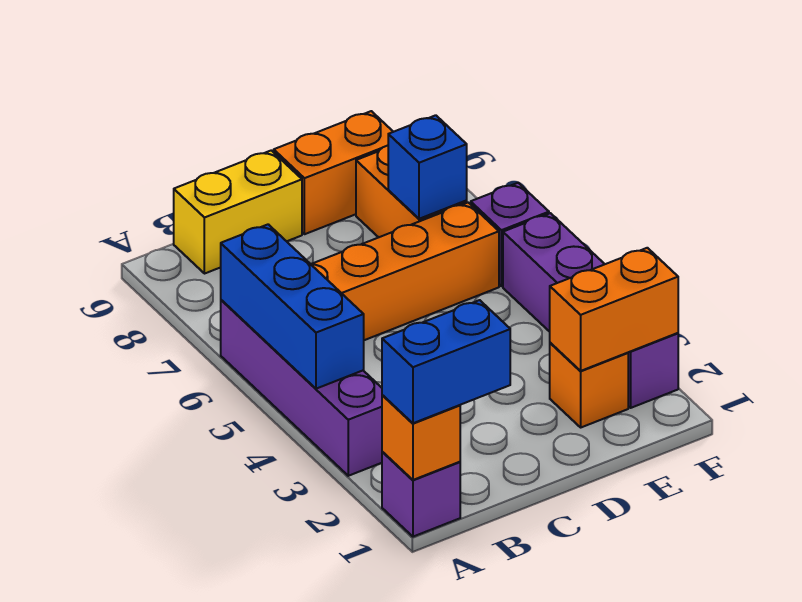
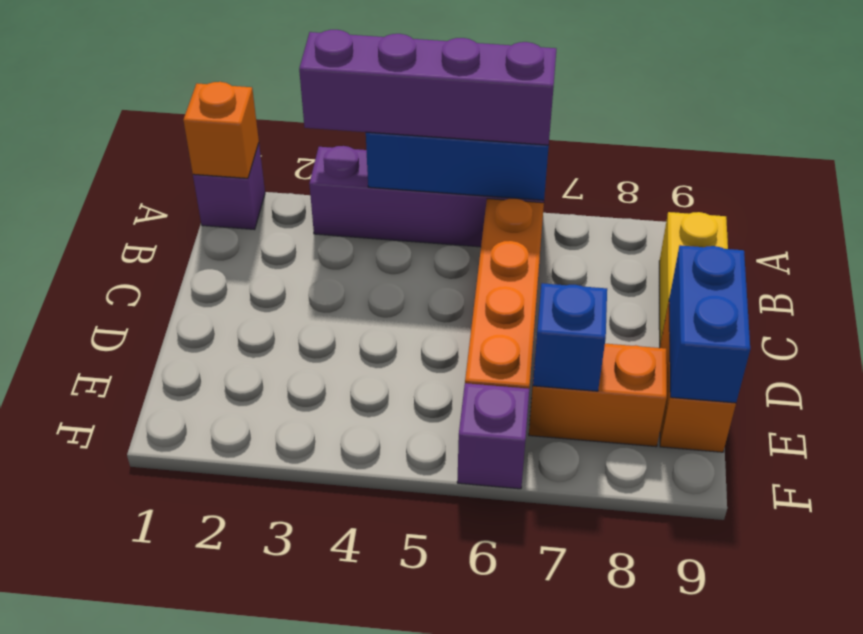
blue brick A1:B1 level 3 -> blue brick D9:E9 level 2
orange brick E2 level 1 -> none
orange brick E2:F2 level 2 -> none
purple brick F2:F5 level 1 -> purple brick A3:A6 level 3

